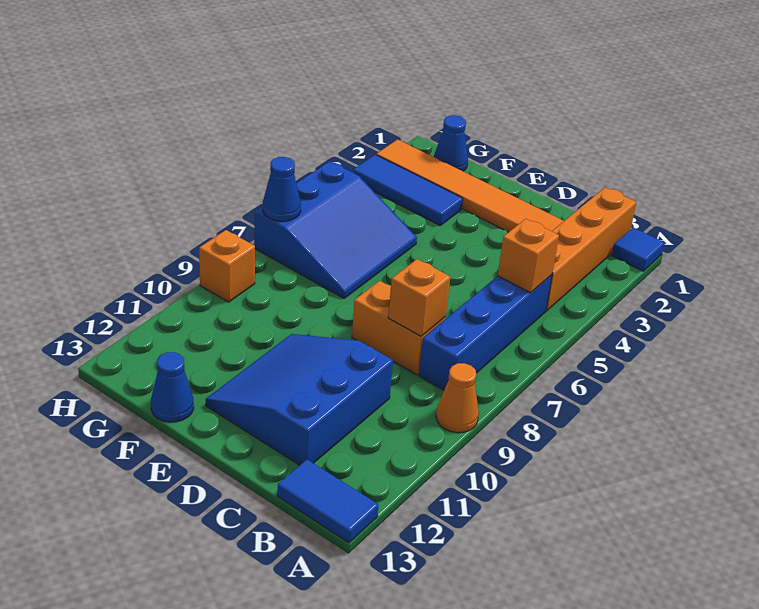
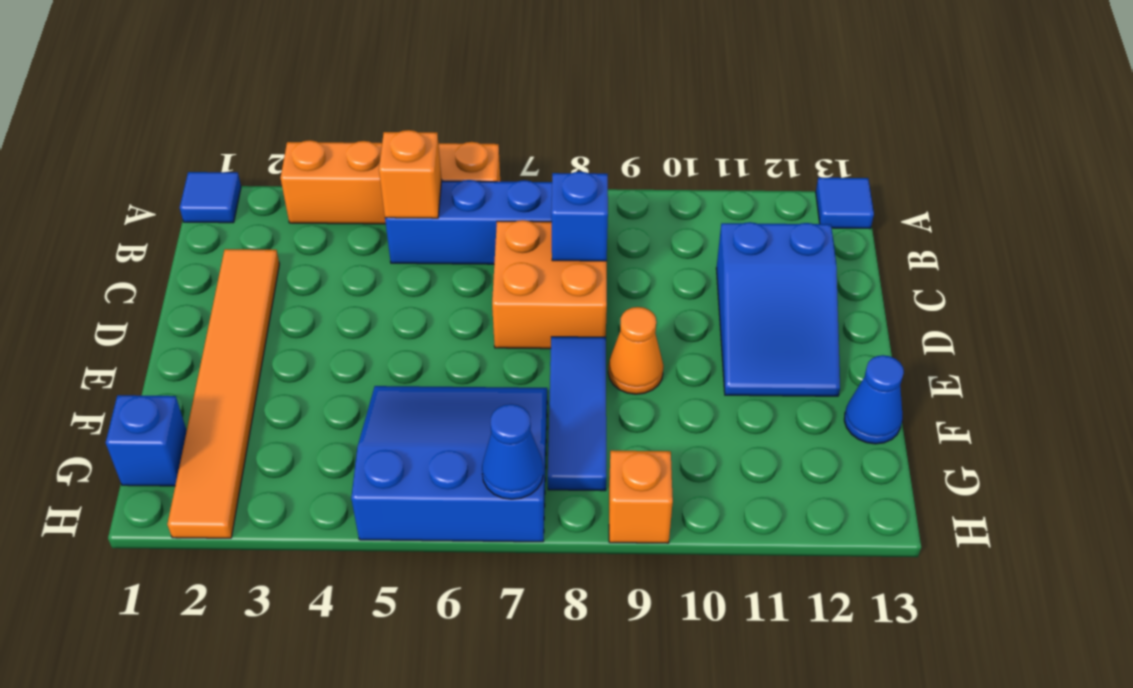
orange cone A9 level 1 -> orange cone E9 level 1
blue tile A13:B13 level 1 -> blue tile A13 level 1
orange brick B1:B4 level 1 -> orange brick A3:A6 level 1
orange brick C8:D8 level 1 -> orange brick C7:D8 level 1
orange brick C8 level 2 -> blue brick C8 level 2
blue slope C10:E12 level 1 top C -> blue slope C11:E12 level 1 top C
blue tile F3:H3 level 1 -> blue tile E8:G8 level 1
blue cone G1 level 1 -> blue brick G1 level 1

